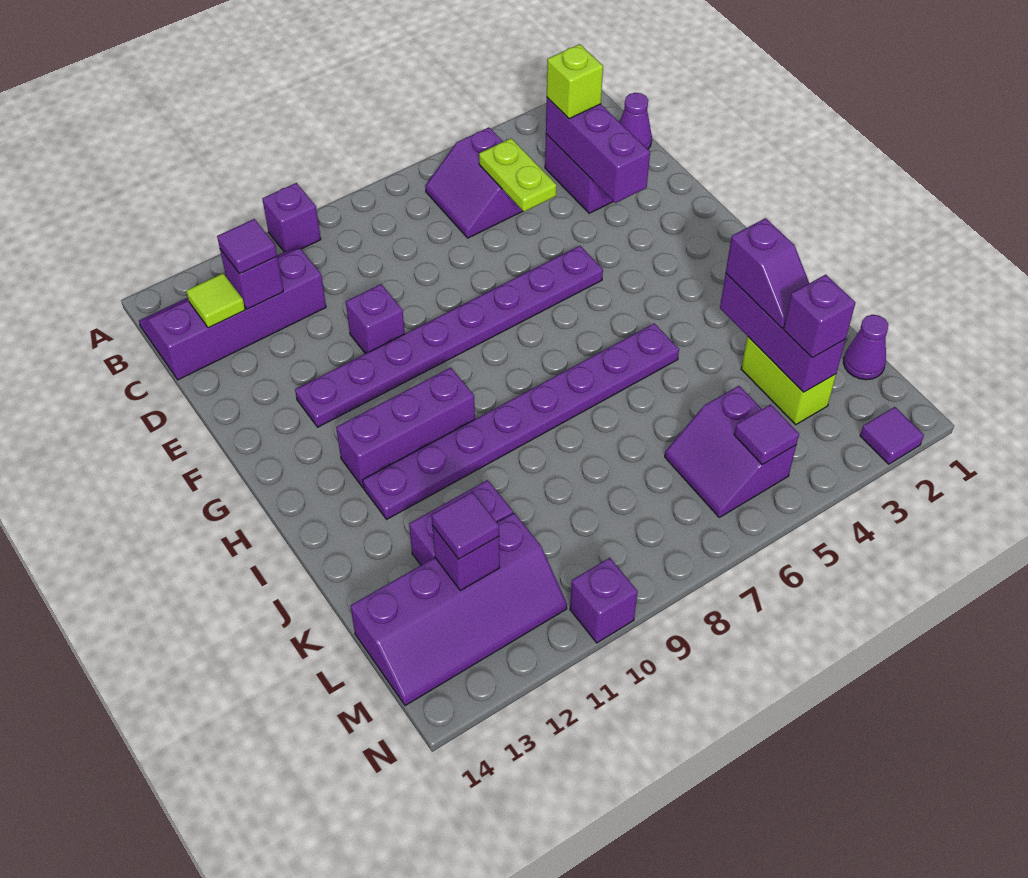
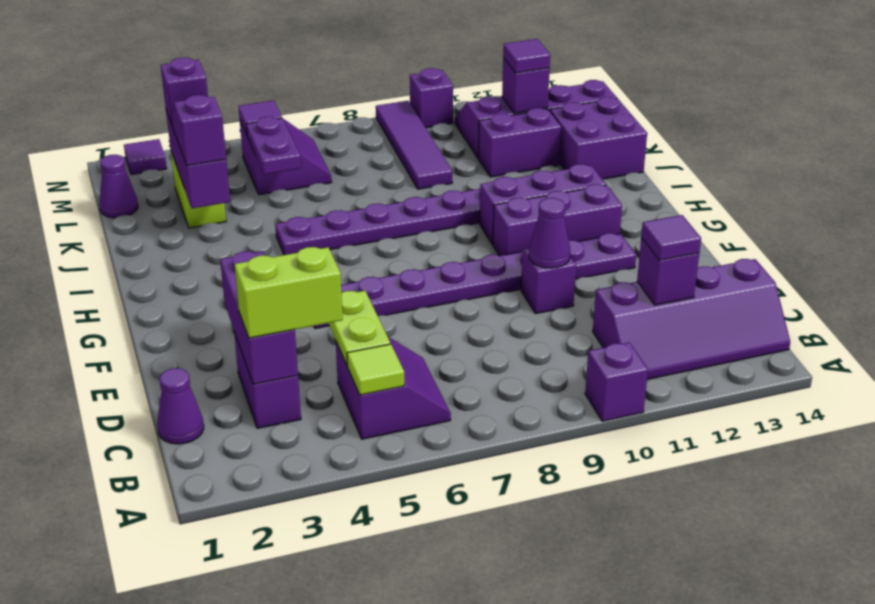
lime brick C3 level 3 -> lime brick C3:C4 level 3
lime tile C13 level 2 -> lime tile B5 level 2
none -> purple cone E10 level 2
none -> purple brick G10:G12 level 1
none -> purple brick J13:K14 level 1
none -> purple plate K5:L5 level 2
none -> purple tile K9:N9 level 1

